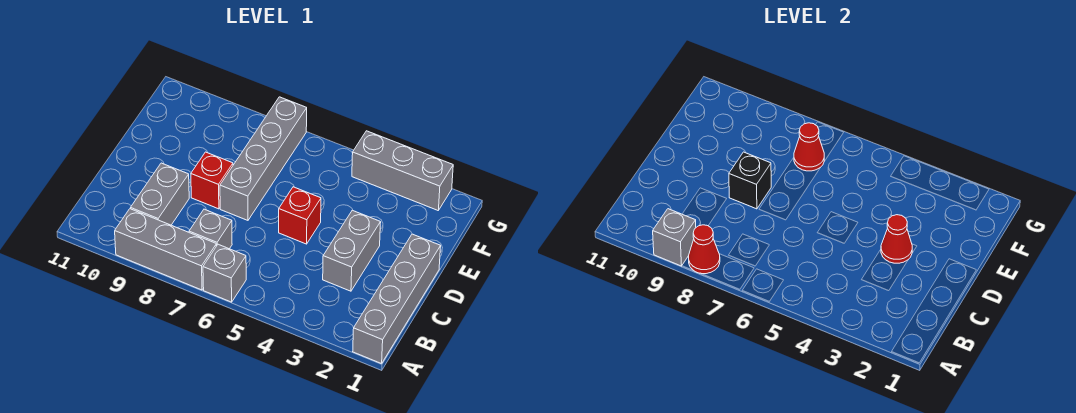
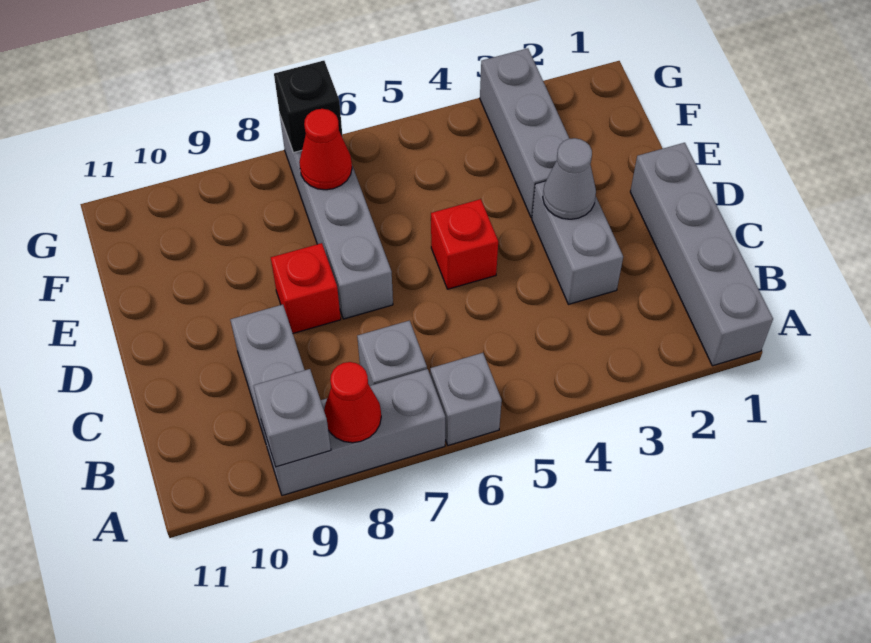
red cone D3 level 2 -> grey cone D3 level 2
black brick D8 level 2 -> black brick G7 level 2
grey brick G2:G4 level 1 -> grey brick E3:G3 level 1

